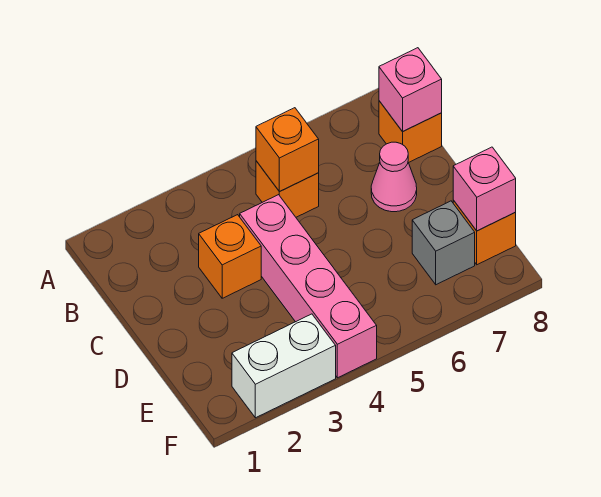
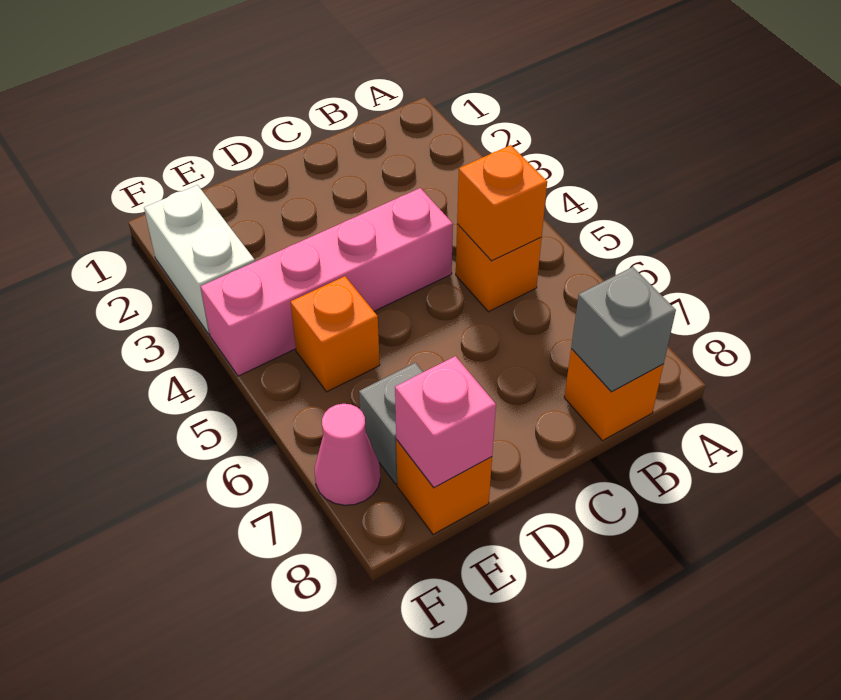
pink brick B8 level 2 -> grey brick B8 level 2
orange brick C3 level 1 -> orange brick E5 level 1
pink cone C7 level 1 -> pink cone F7 level 1

